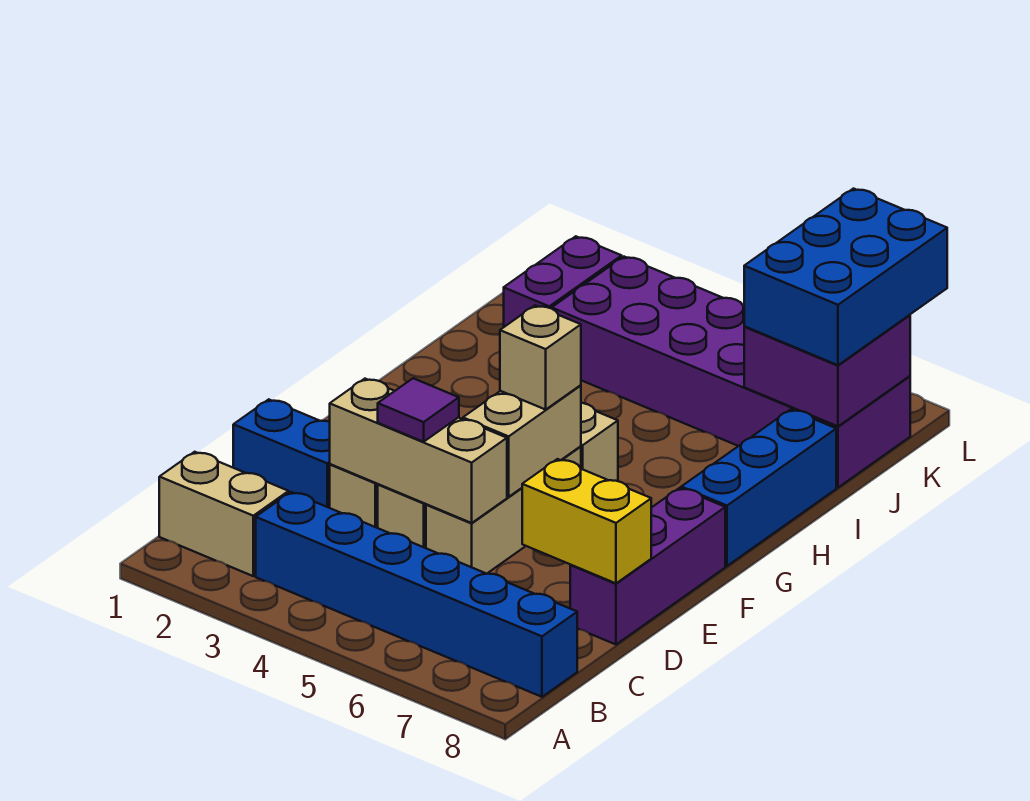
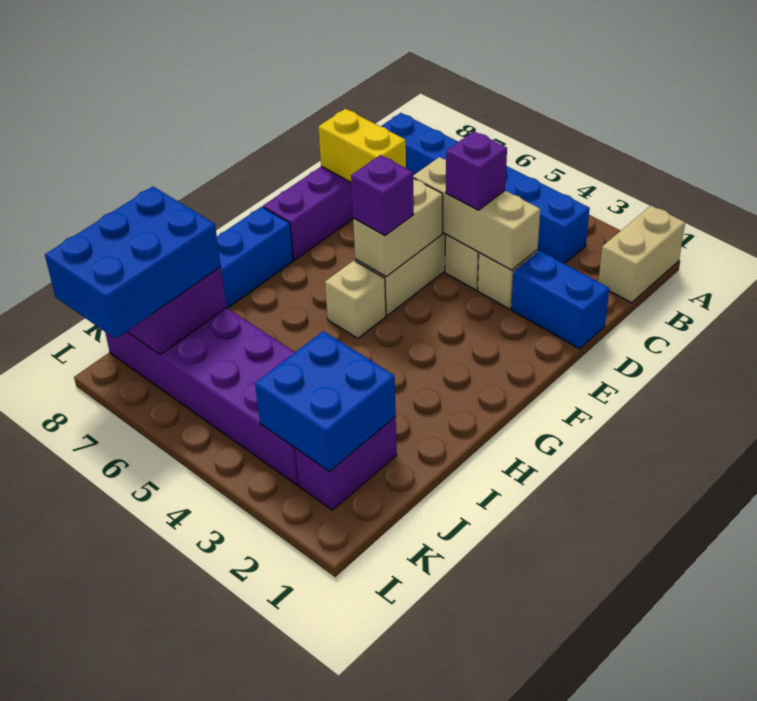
tan brick B1:B2 level 1 -> tan brick A1:B1 level 1
purple tile D4 level 3 -> purple brick D4 level 3
tan brick F5 level 3 -> purple brick F5 level 3
none -> blue brick J2:K3 level 2

